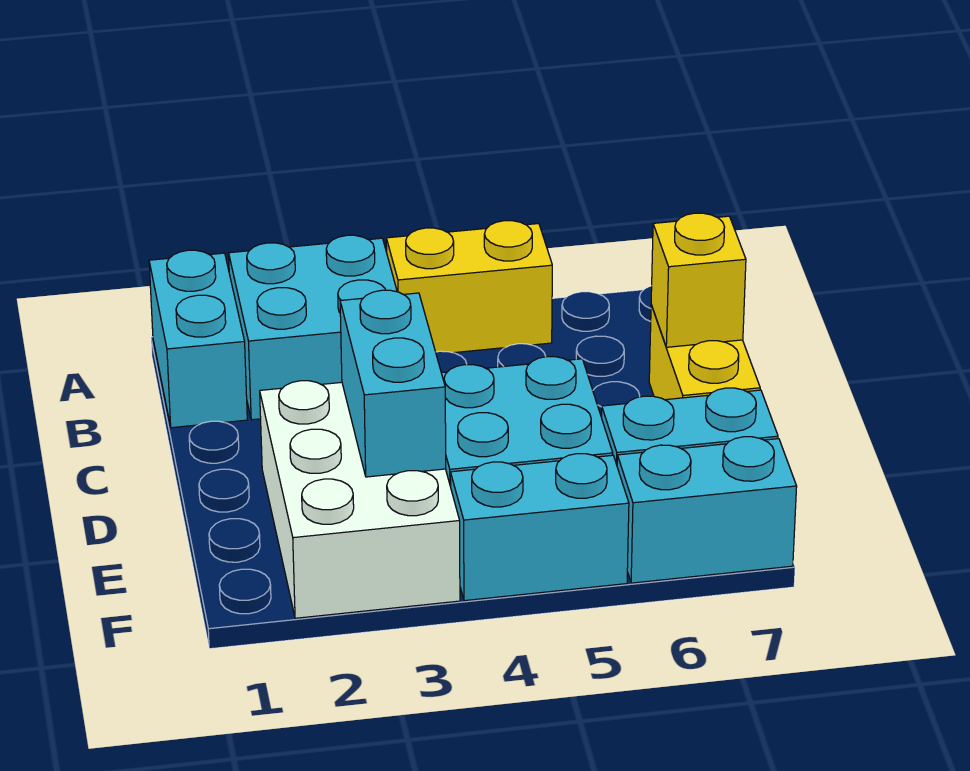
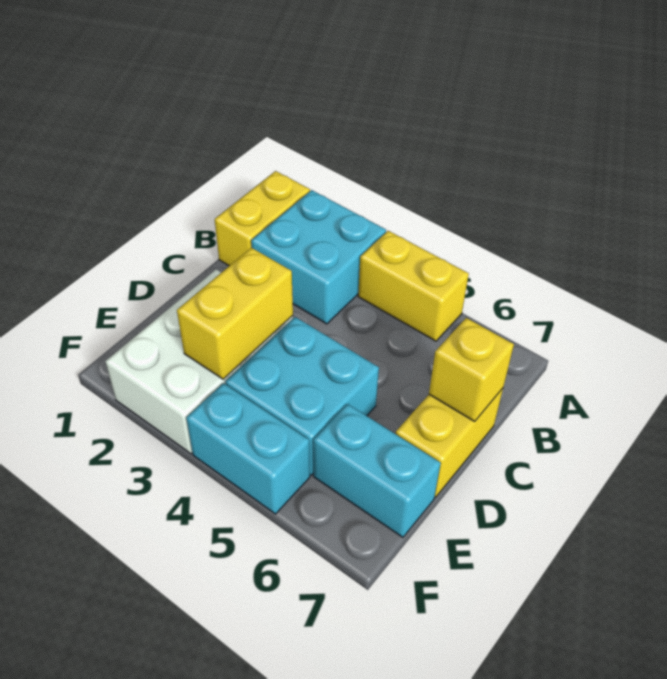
cyan brick A1:B1 level 1 -> yellow brick A1:B1 level 1
cyan brick D3:E3 level 2 -> yellow brick D3:E3 level 2
cyan brick F6:F7 level 1 -> none

